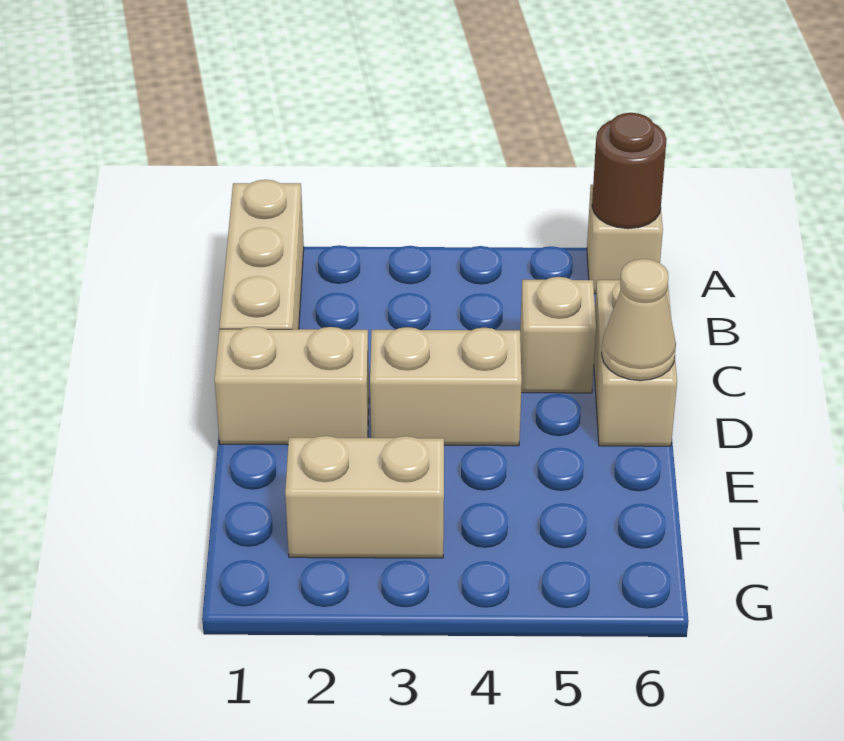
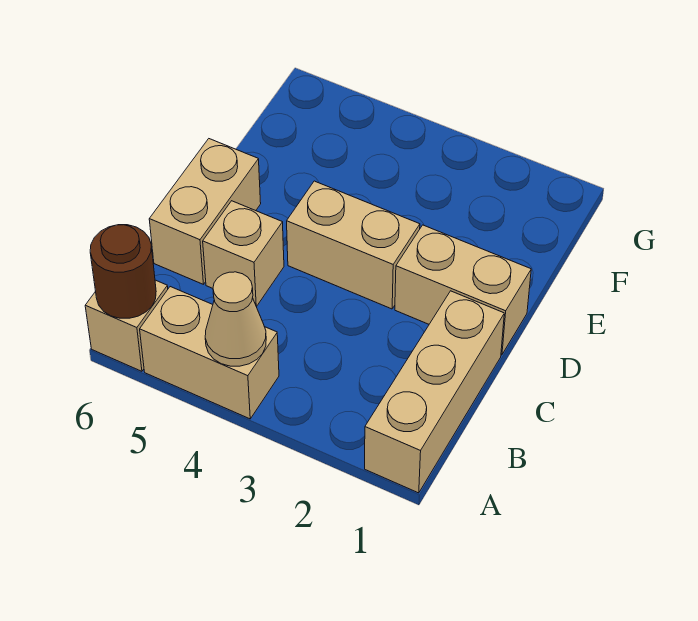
tan cone D6 level 2 -> tan cone A4 level 2
tan brick F2:F3 level 1 -> tan brick A4:A5 level 1

